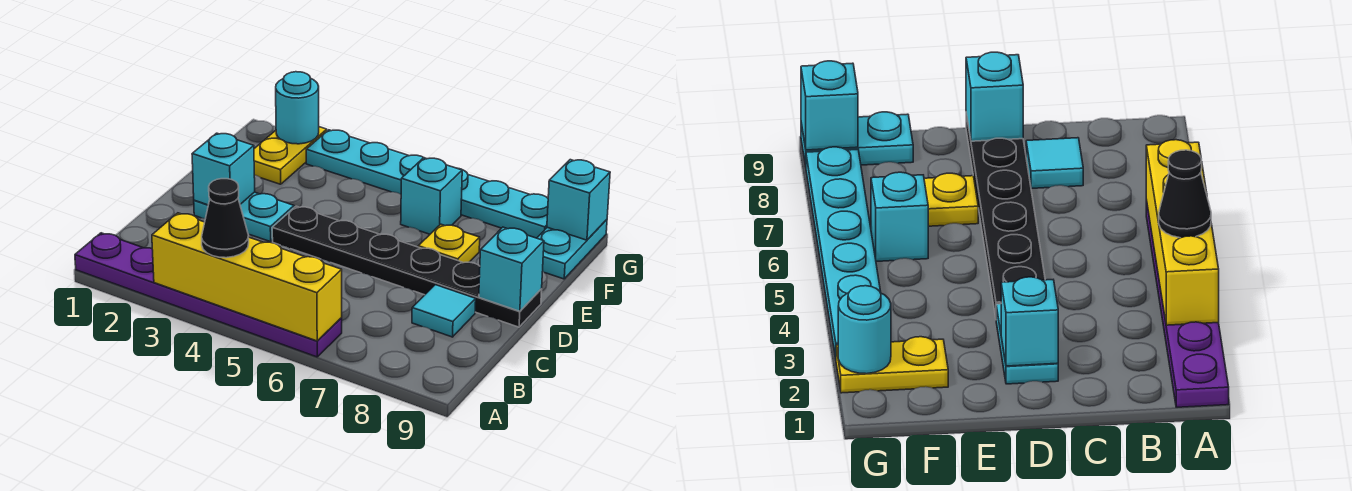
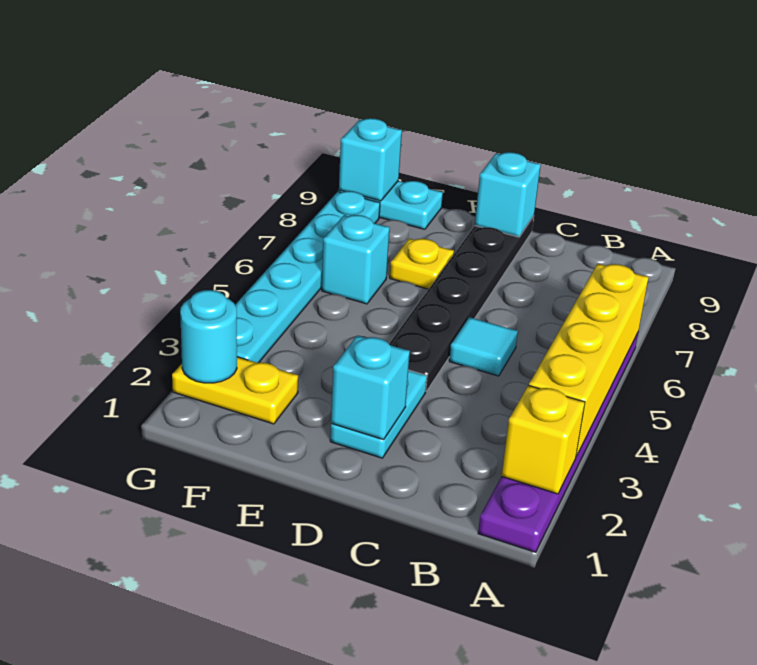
none -> yellow brick A2 level 2
black cone A4 level 3 -> none
cyan tile C8 level 1 -> cyan tile C5 level 1

